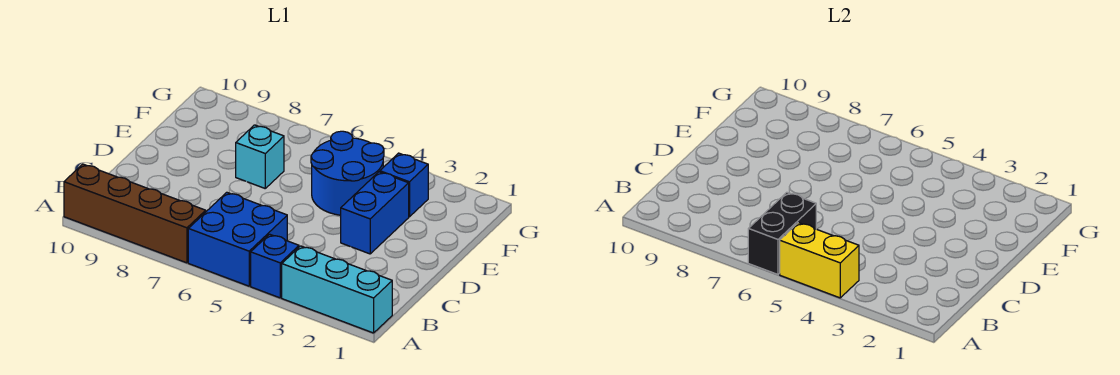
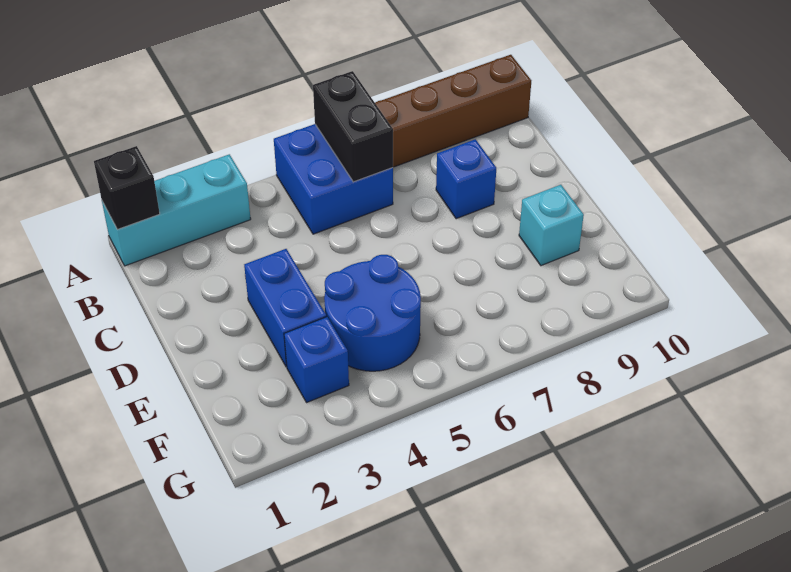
none -> black brick A1 level 2
blue brick A4 level 1 -> blue brick C8 level 1
yellow brick A4:A5 level 2 -> none
cyan brick E7 level 1 -> cyan brick E9 level 1

